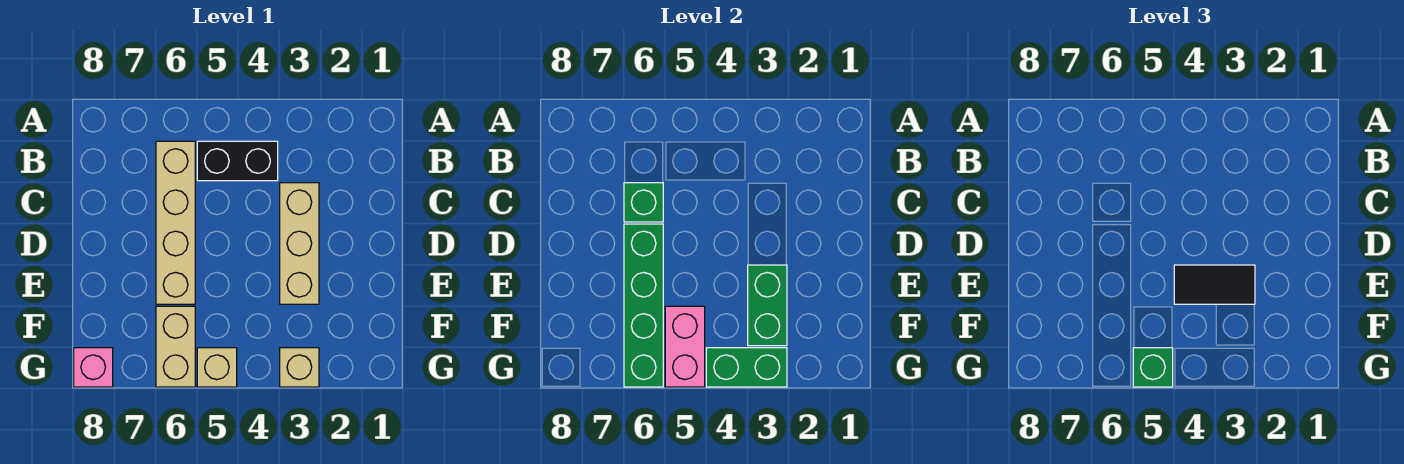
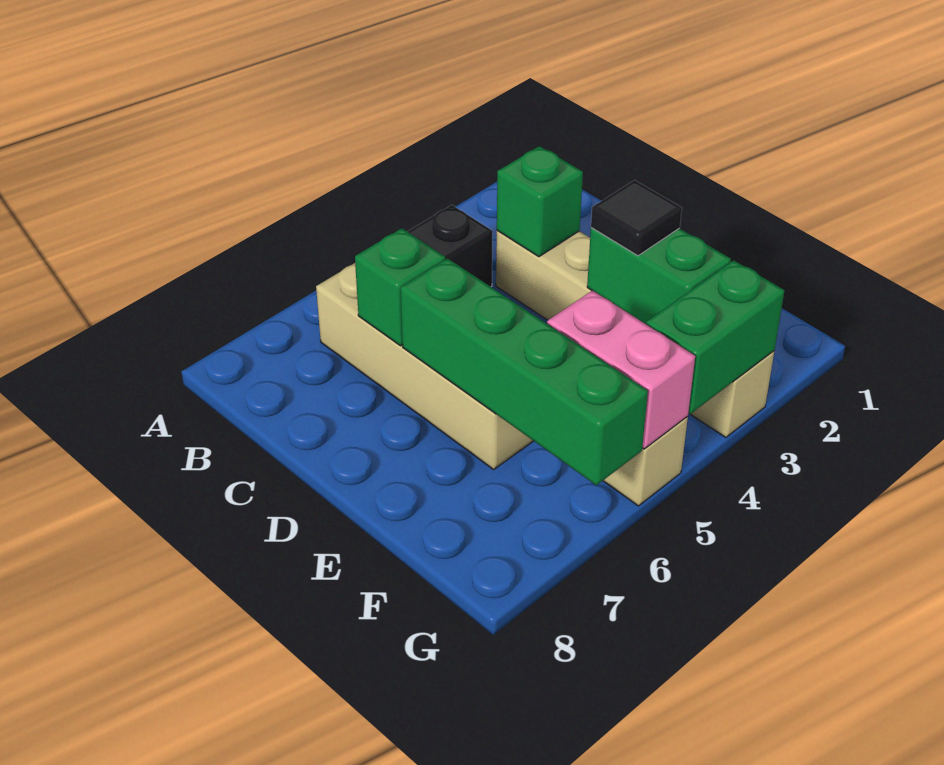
black tile E3:E4 level 3 -> black tile E3 level 3
tan brick F6:G6 level 1 -> none
green brick G5 level 3 -> green brick C3 level 2
pink brick G8 level 1 -> none

